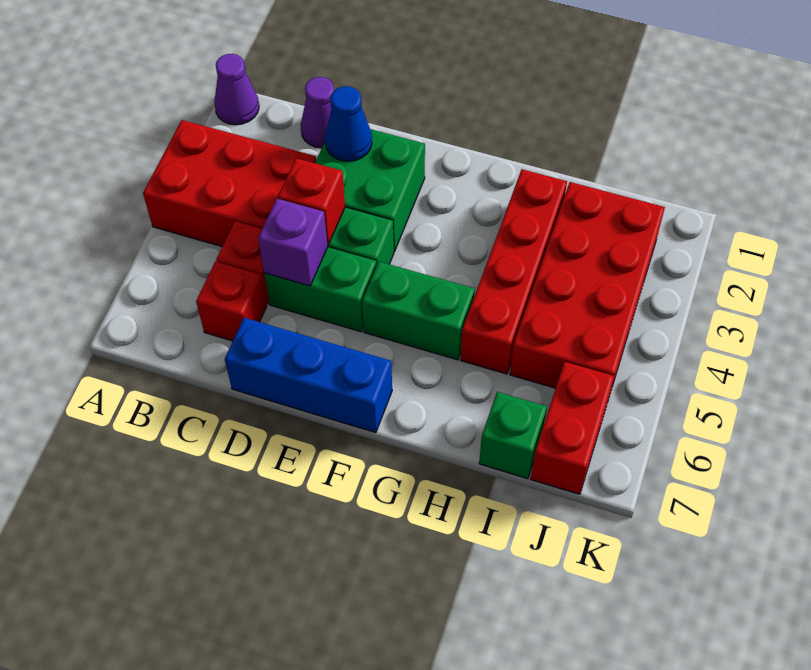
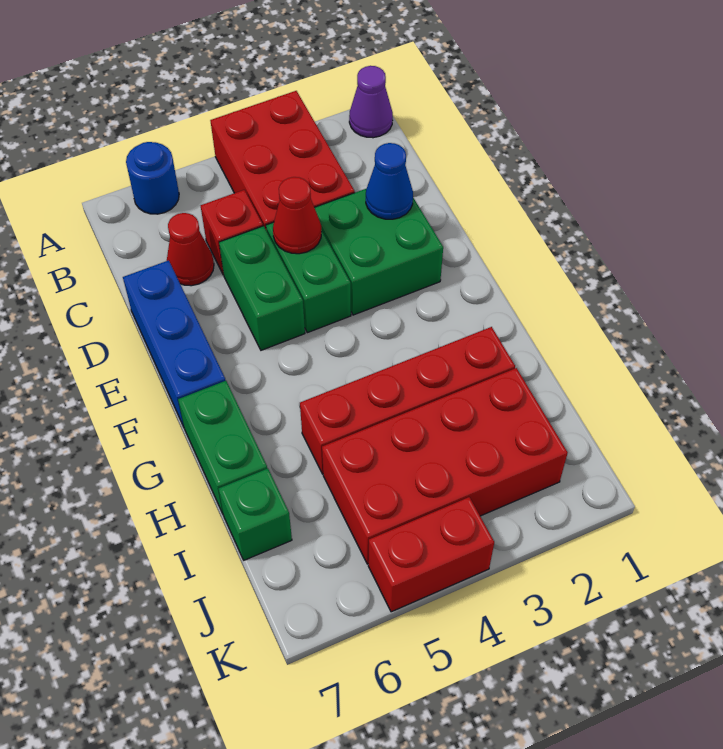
none -> blue round brick A6 level 1
purple cone C1 level 1 -> none
red brick C6 level 1 -> red cone C6 level 1
red brick D4 level 2 -> red cone D4 level 2
purple brick D5 level 2 -> none
green brick F5:G5 level 1 -> green brick G7:H7 level 1
red brick J6:J7 level 1 -> red brick K4:K5 level 1

